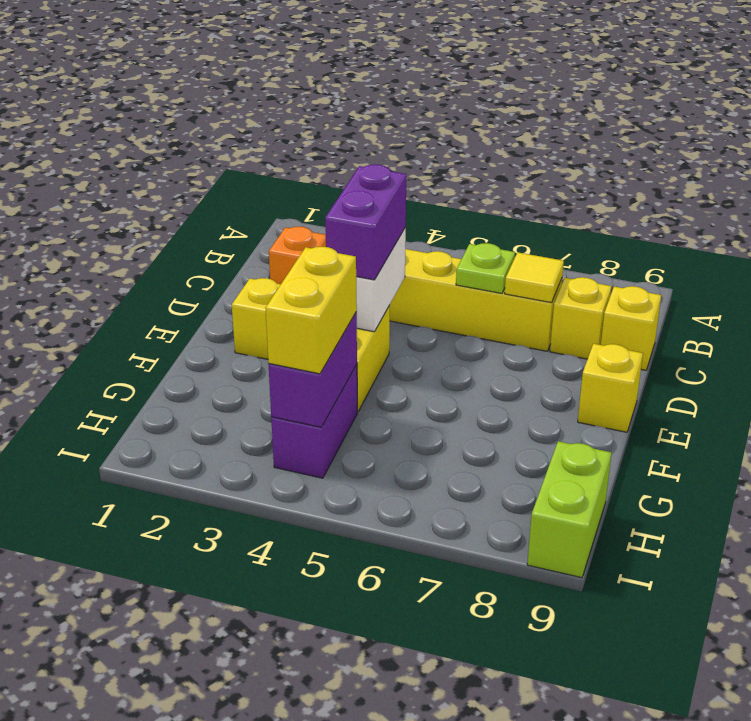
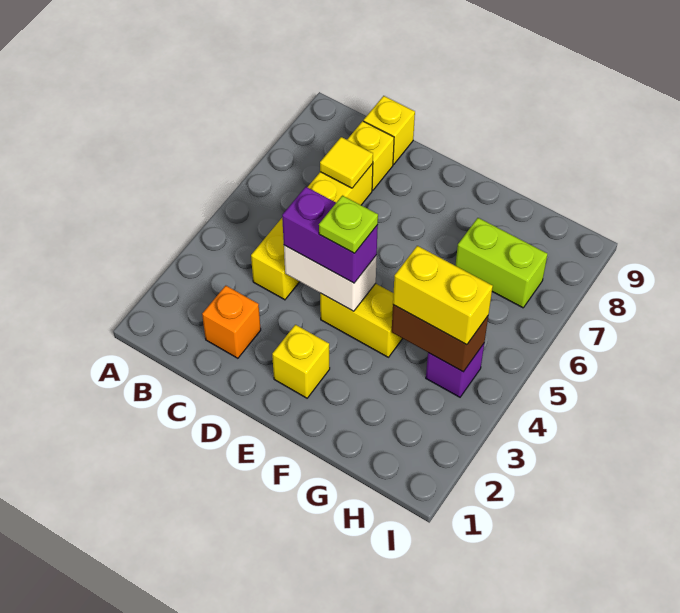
lime plate C6 level 2 -> lime plate E4 level 4
yellow brick E9 level 1 -> none
purple brick G4:H4 level 1 -> purple brick H4 level 1
purple brick G4:H4 level 2 -> brown brick G4:H4 level 2
lime brick H9:I9 level 1 -> lime brick G7:H7 level 1

